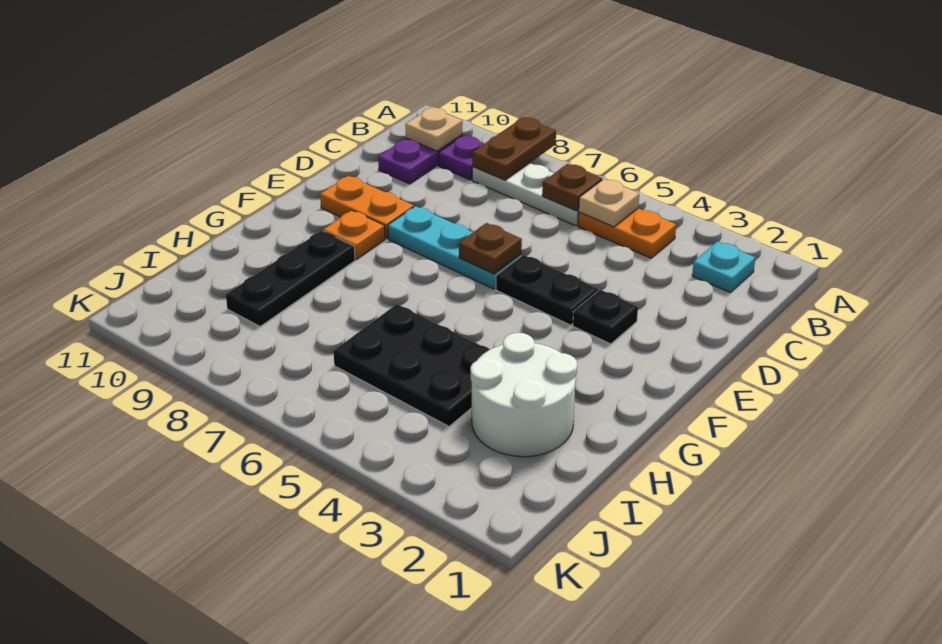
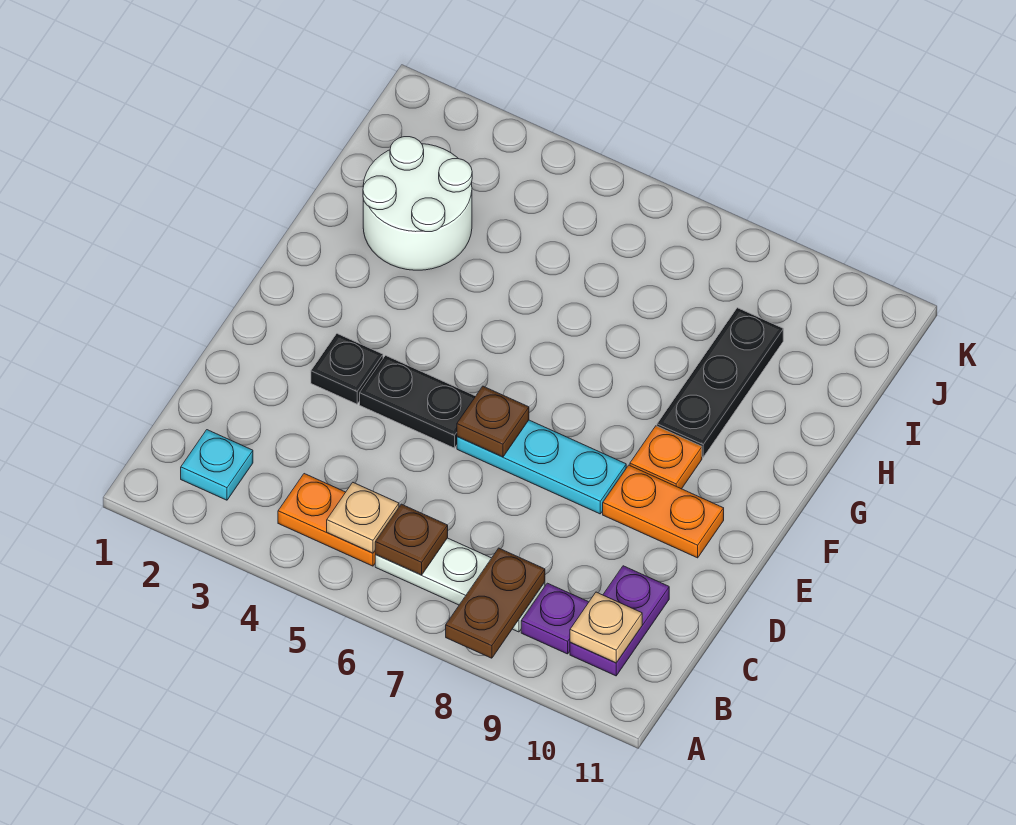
black plate H4:I6 level 1 -> none

